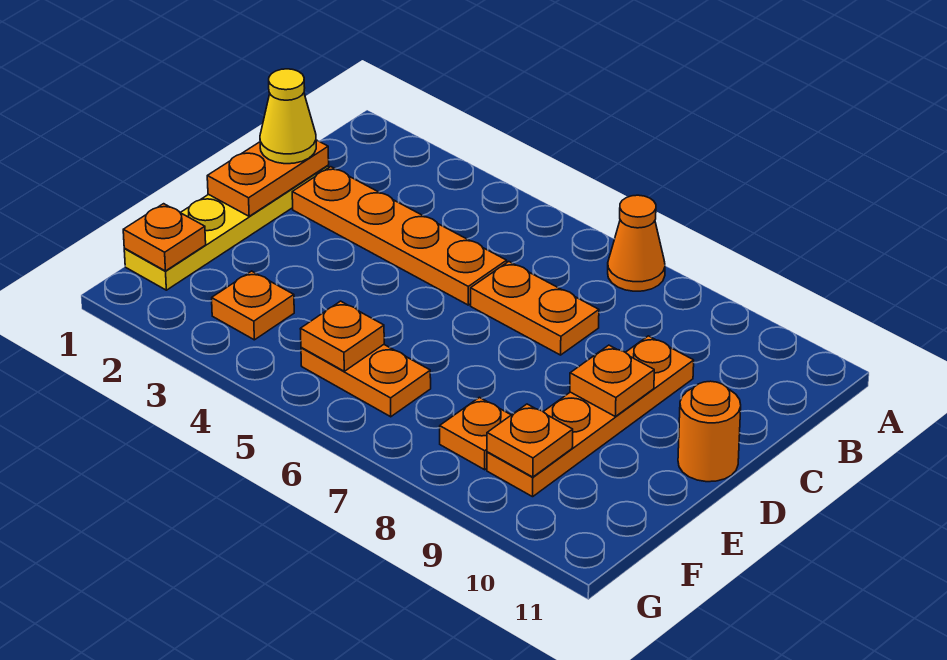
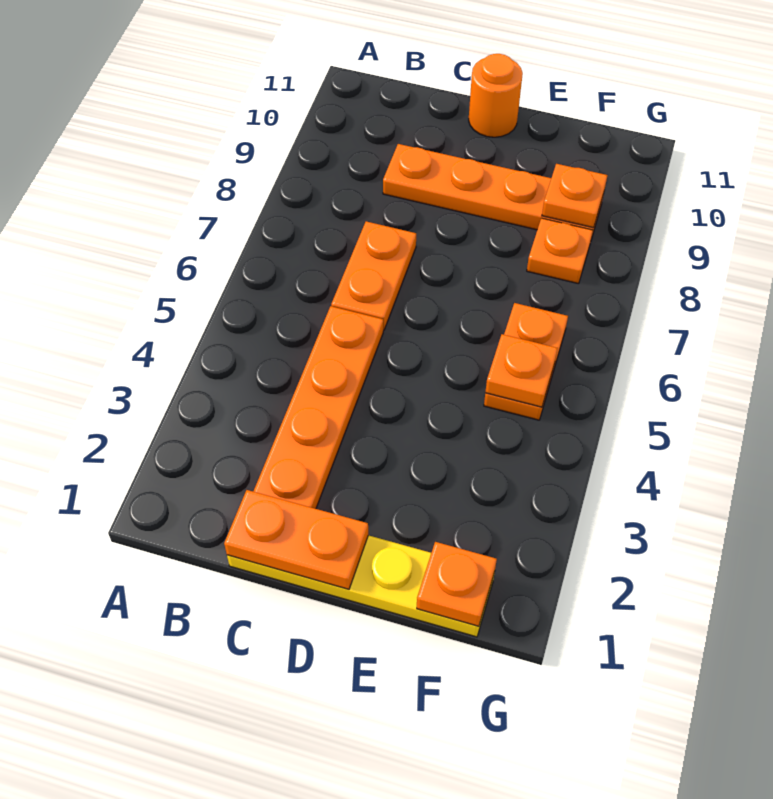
orange cone A7 level 1 -> none
yellow cone C1 level 3 -> none
orange plate D9 level 2 -> none
orange plate F3 level 1 -> none

